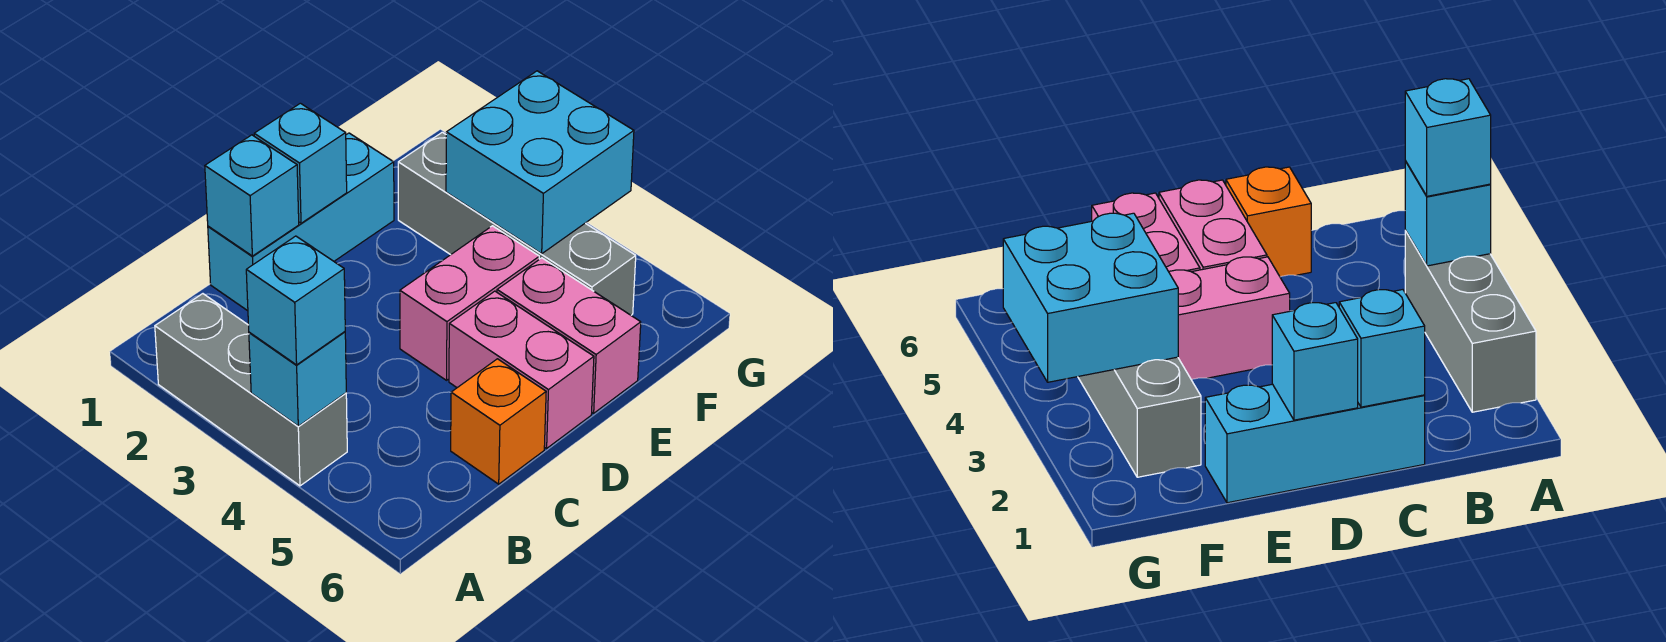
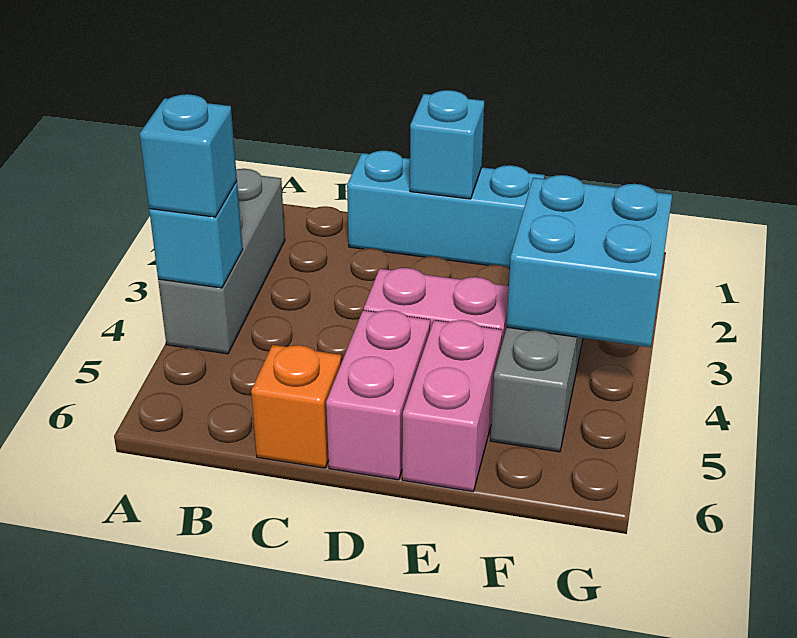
cyan brick C1 level 2 -> none

